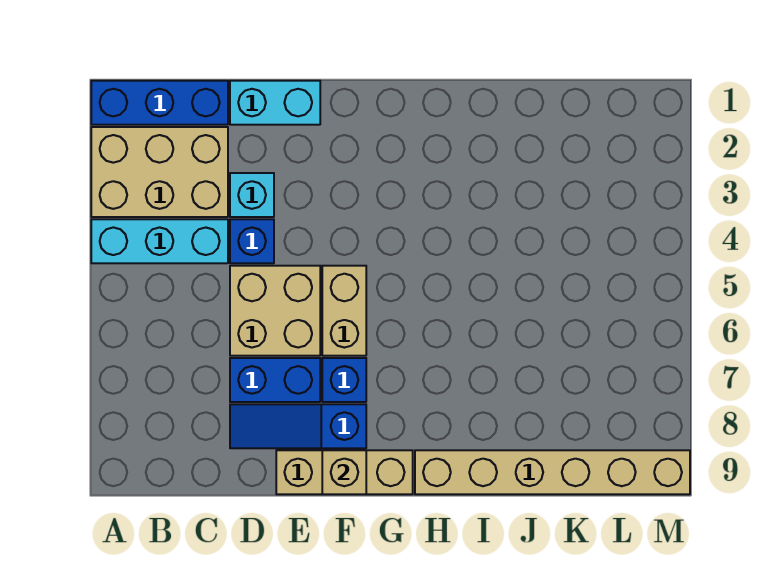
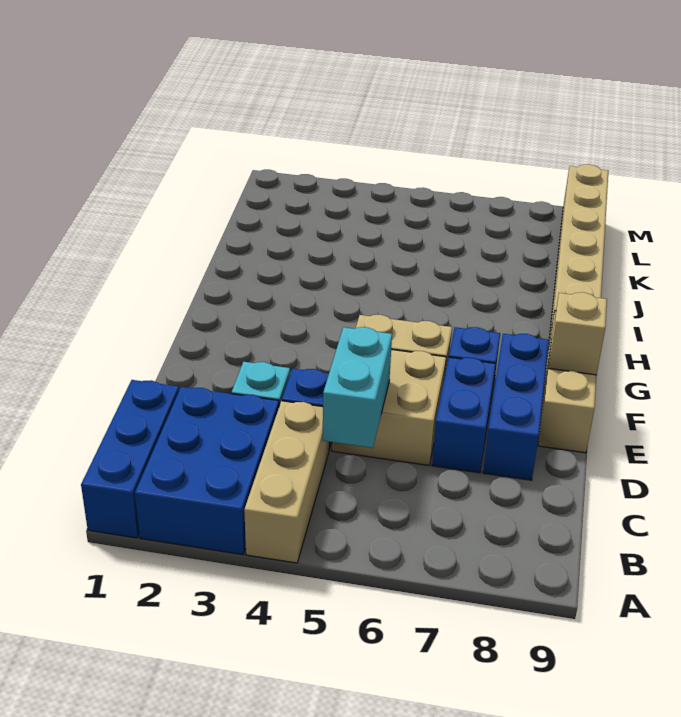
tan brick A2:C3 level 1 -> blue brick A2:C3 level 1
cyan brick A4:C4 level 1 -> tan brick A4:C4 level 1
cyan brick D1:E1 level 1 -> cyan brick C5:D5 level 2
blue slope D8:F8 level 1 top F -> blue brick D8:F8 level 1

